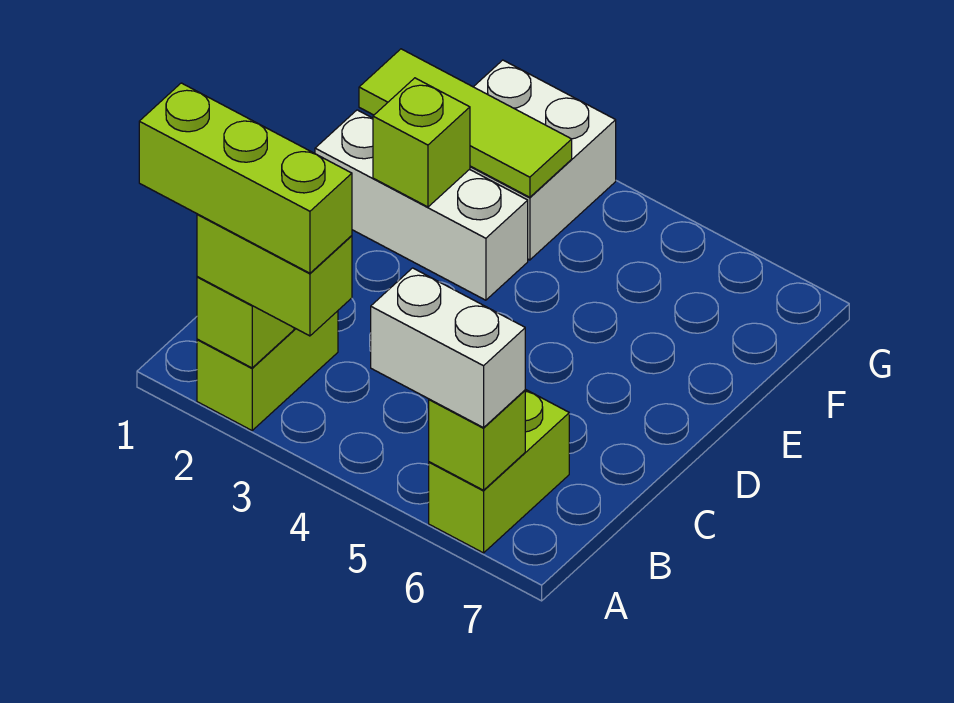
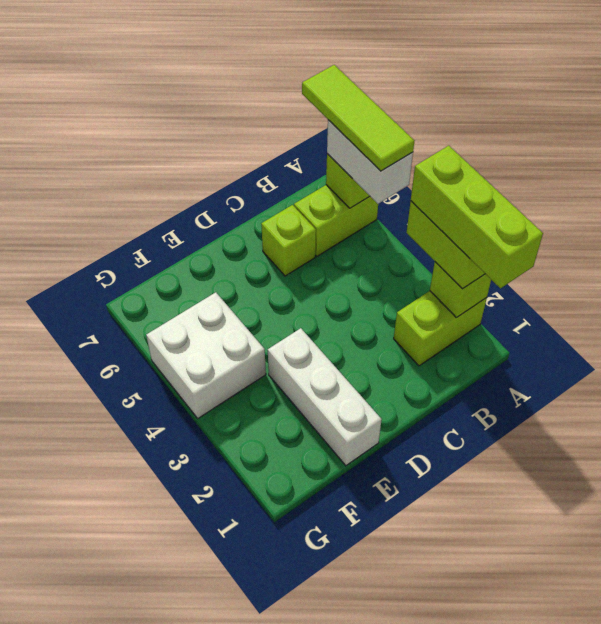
lime brick E2 level 2 -> lime brick C6 level 1
lime tile F1:F3 level 2 -> lime tile A5:A7 level 4
white brick F2:G3 level 1 -> white brick F4:G5 level 1

